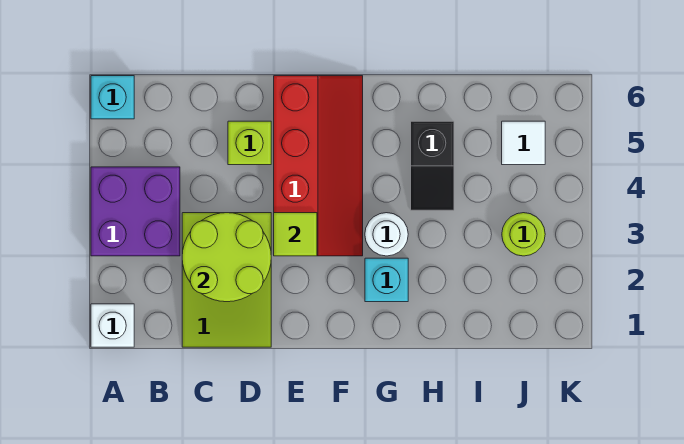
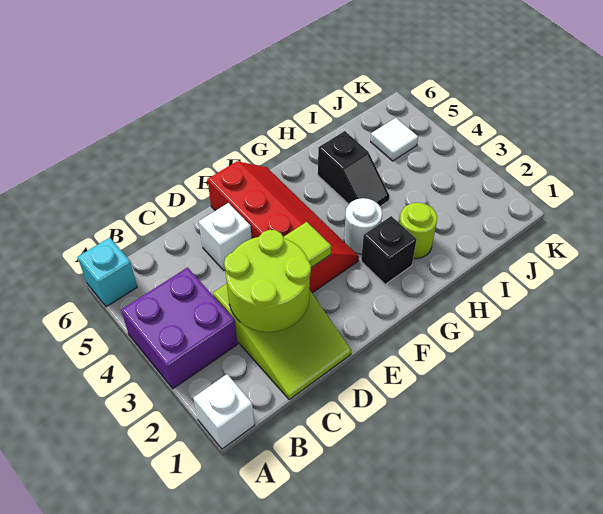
lime brick D5 level 1 -> white brick D5 level 1
cyan brick G2 level 1 -> black brick G2 level 1
lime round brick J3 level 1 -> lime round brick H2 level 1

